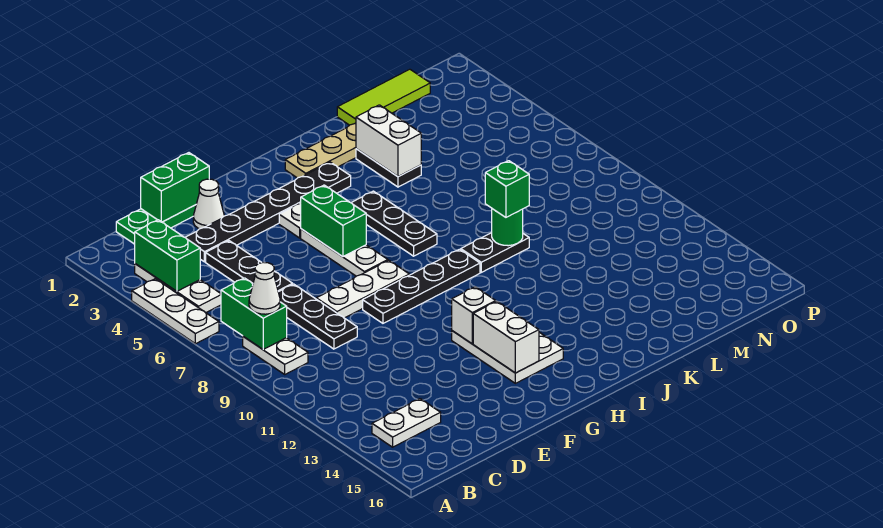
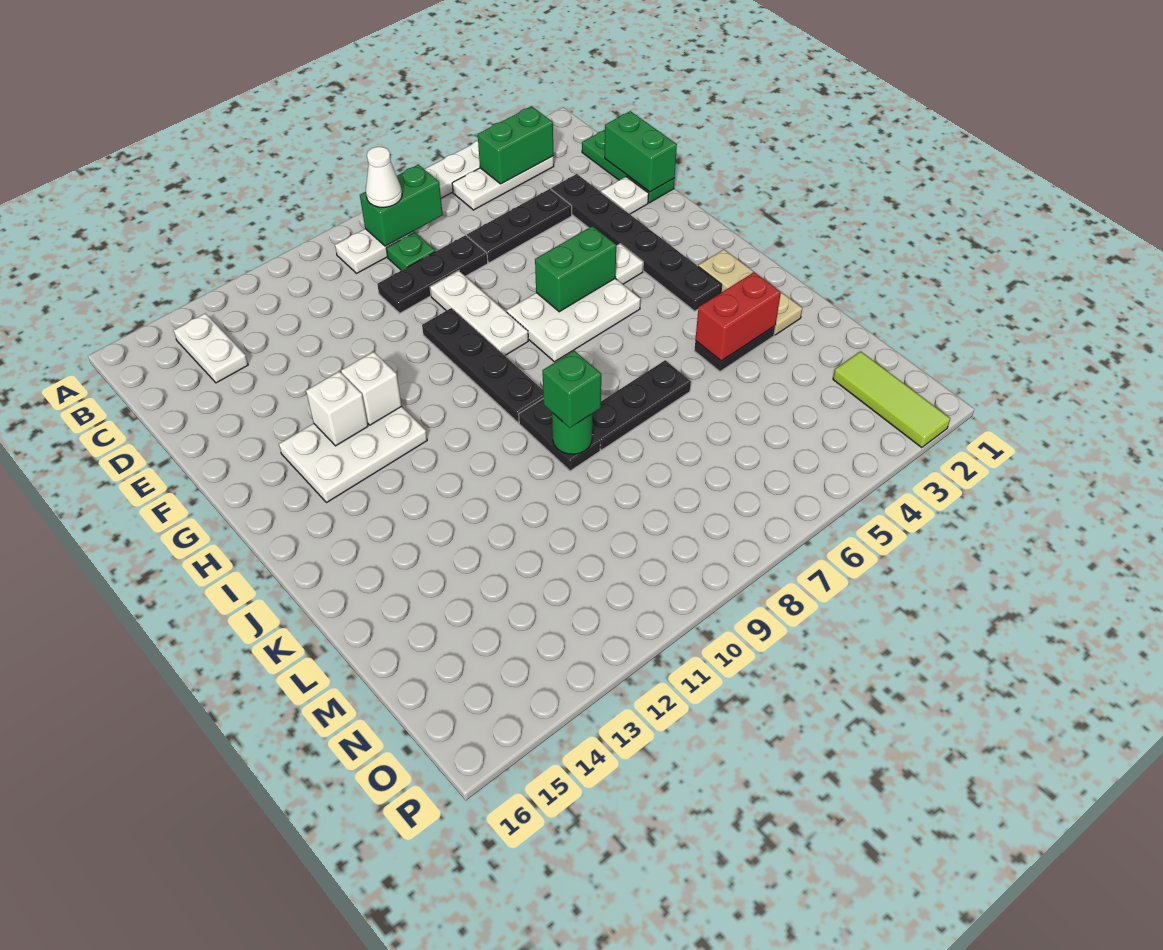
none -> green plate C8 level 1
white cone E2 level 1 -> white plate E2 level 1
white plate G5:G7 level 1 -> white plate G5:H7 level 1
white brick G13:G14 level 2 -> white brick G13 level 2
black plate I5:I7 level 1 -> black plate K6:K8 level 1
white brick K3:K4 level 2 -> red brick K3:K4 level 2
lime tile L1:N1 level 1 -> lime tile N2:P2 level 1

